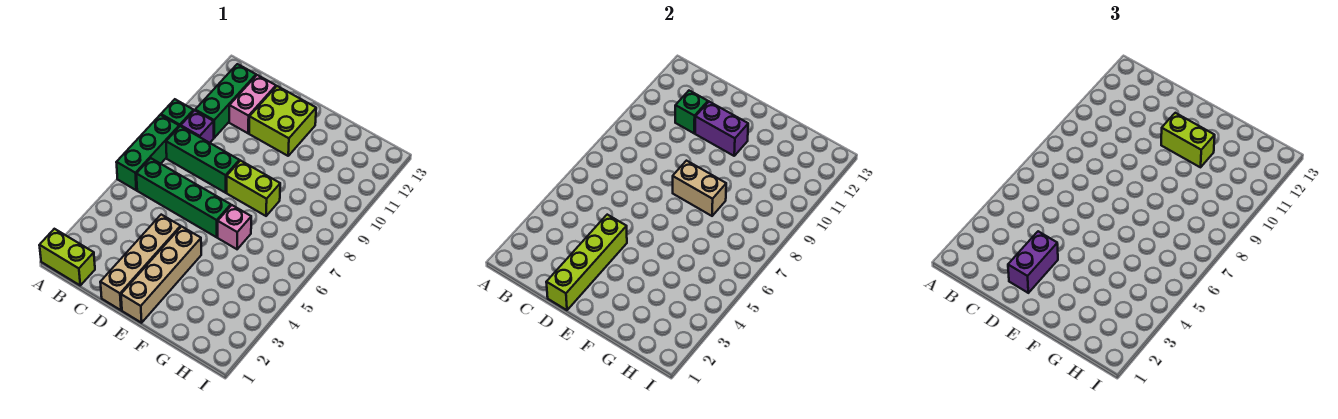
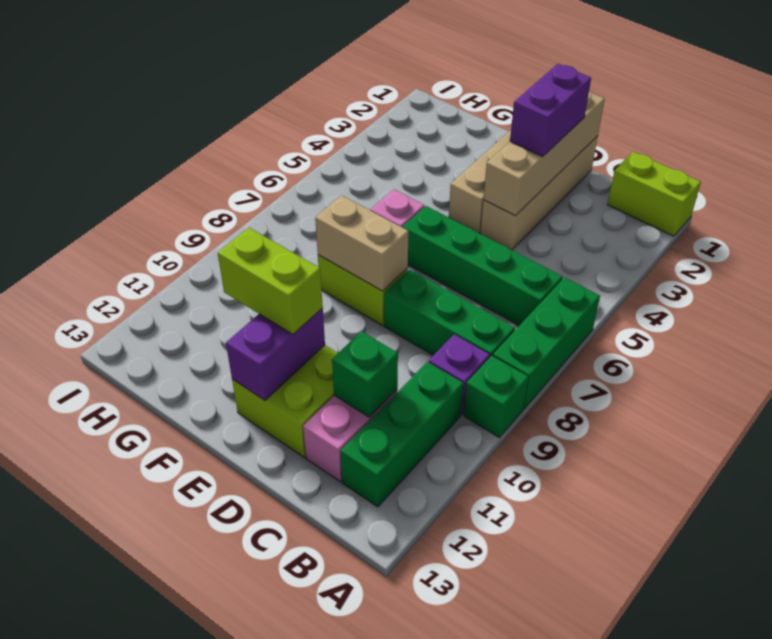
lime brick D1:D4 level 2 -> tan brick D1:D4 level 2
purple brick D11:E11 level 2 -> purple brick E11:E12 level 2

